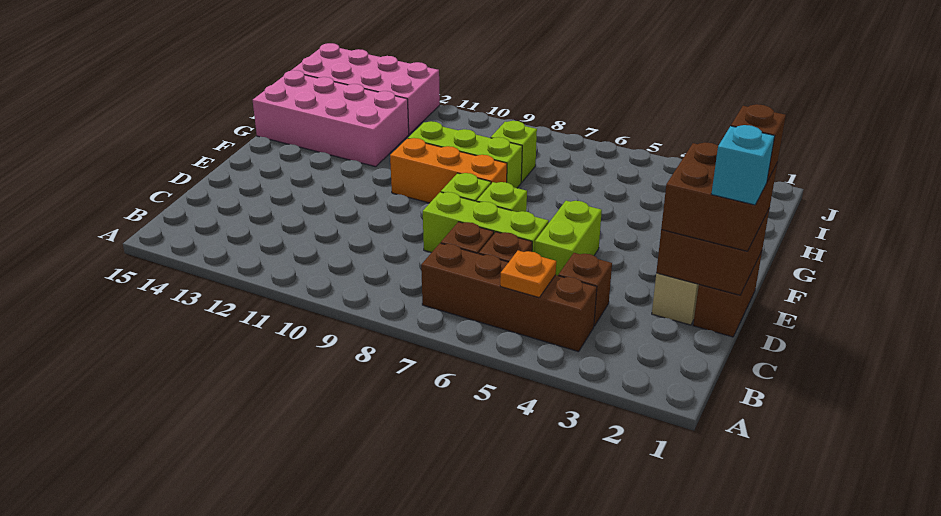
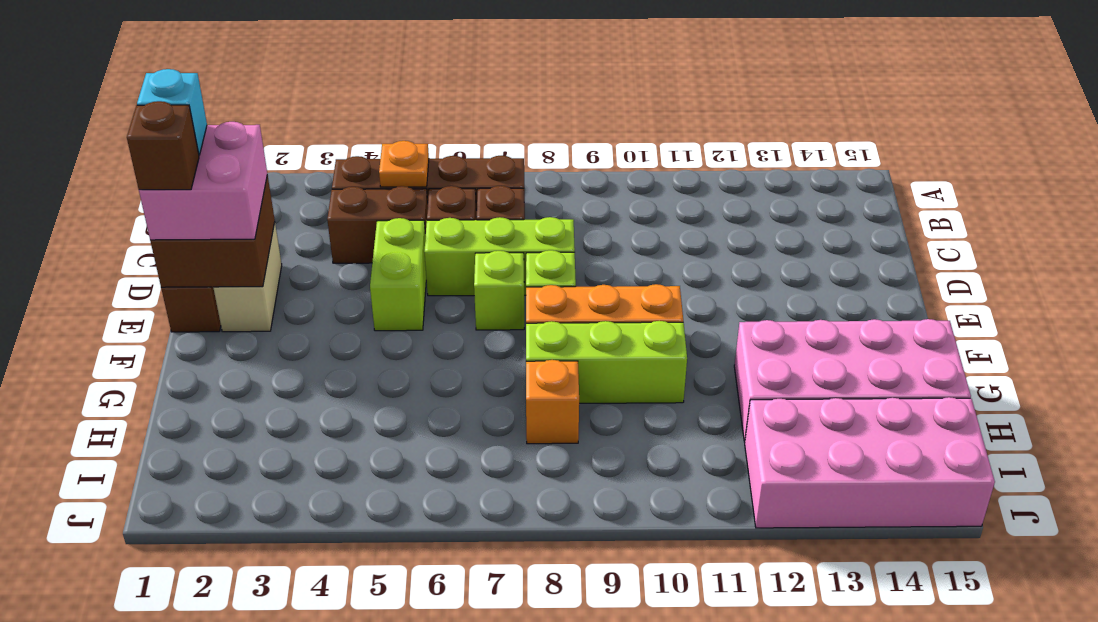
brown brick C4 level 1 -> brown brick C4:C5 level 1
brown brick D1:E2 level 3 -> pink brick D1:E2 level 3
lime brick H8 level 1 -> orange brick H8 level 1

